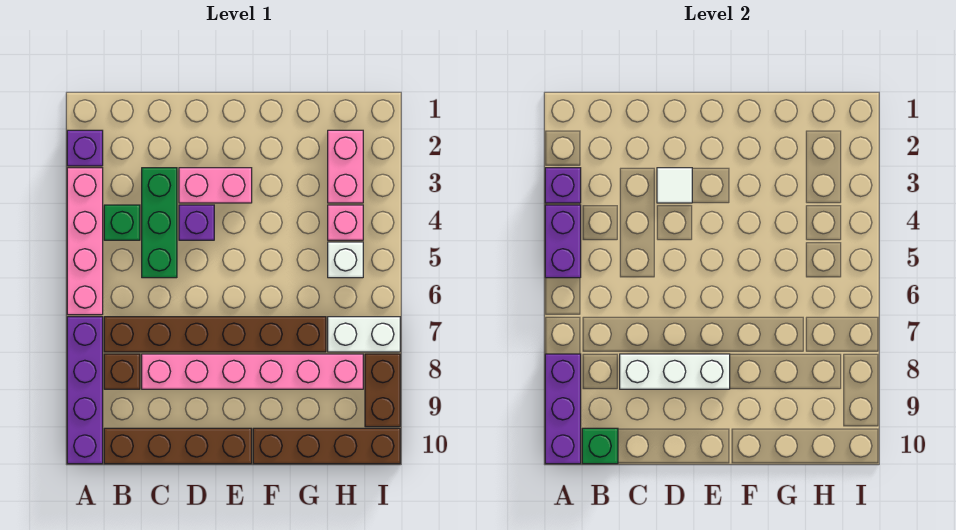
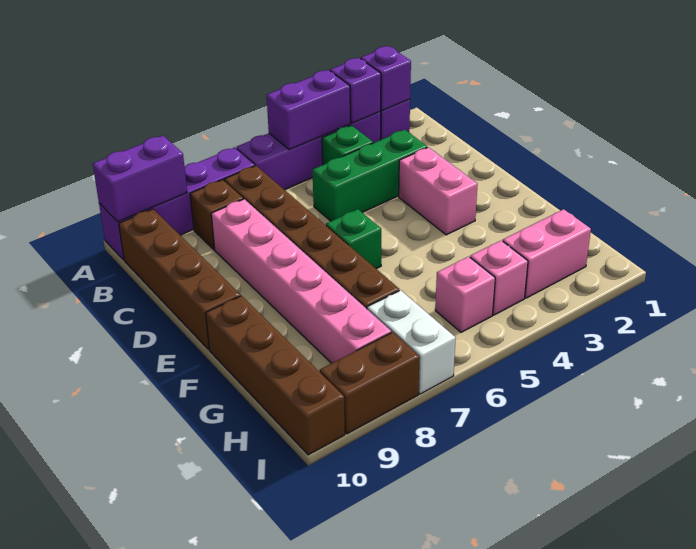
pink brick A3:A6 level 1 -> purple brick A3:A6 level 1
purple brick A8:A10 level 2 -> purple brick A9:A10 level 2
green brick B10 level 2 -> green brick E6 level 1
white brick C8:E8 level 2 -> none
white tile D3 level 2 -> none
purple brick D4 level 1 -> purple brick A2 level 2
white brick H5 level 1 -> pink brick H5 level 1

